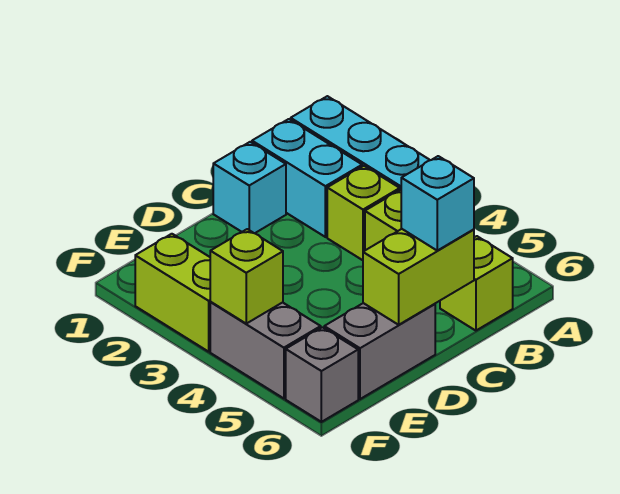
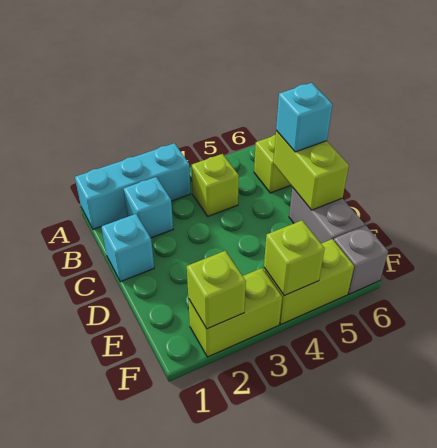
cyan brick B1:B2 level 1 -> cyan brick B2 level 1
lime brick B3 level 1 -> lime brick F2 level 2
grey brick F4:F5 level 1 -> lime brick F4:F5 level 1

